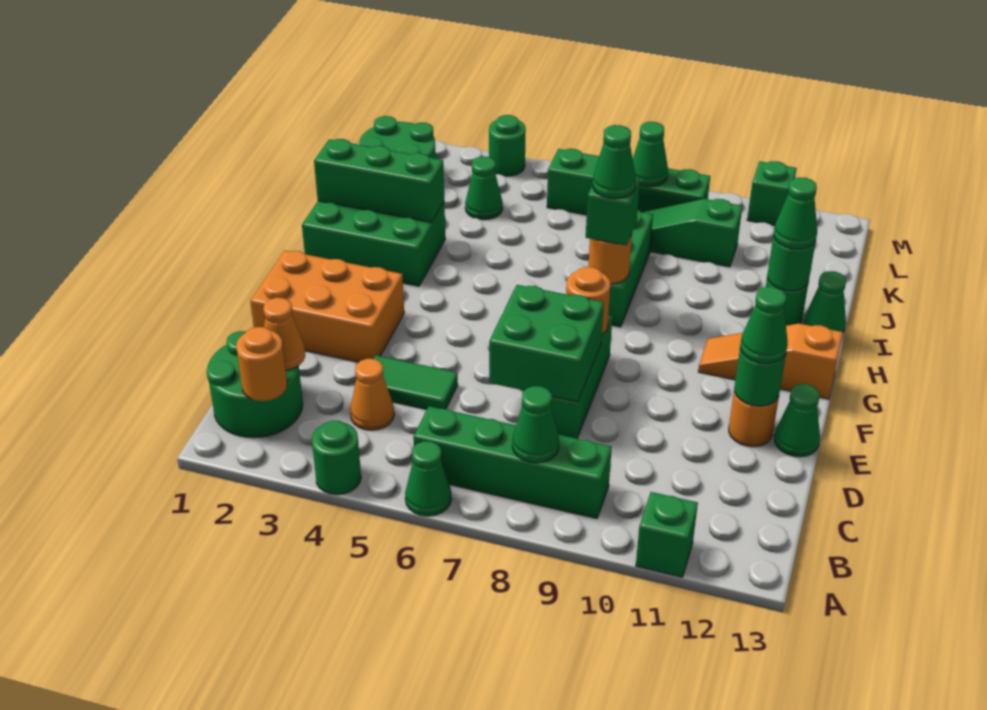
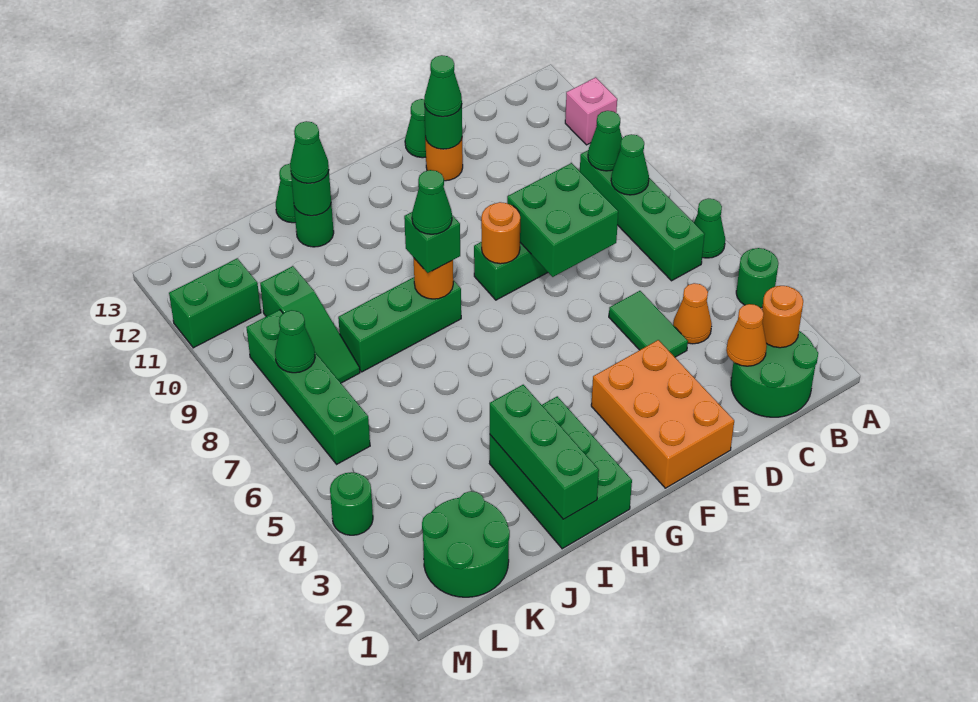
green brick A11 level 1 -> pink brick A11 level 1
orange slope G11:G13 level 1 top 13 -> none
green cone K4 level 1 -> green cone B9 level 2
green brick M11 level 1 -> green brick L11:M11 level 1

